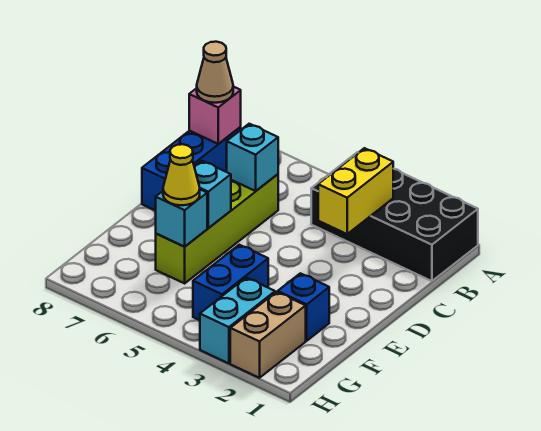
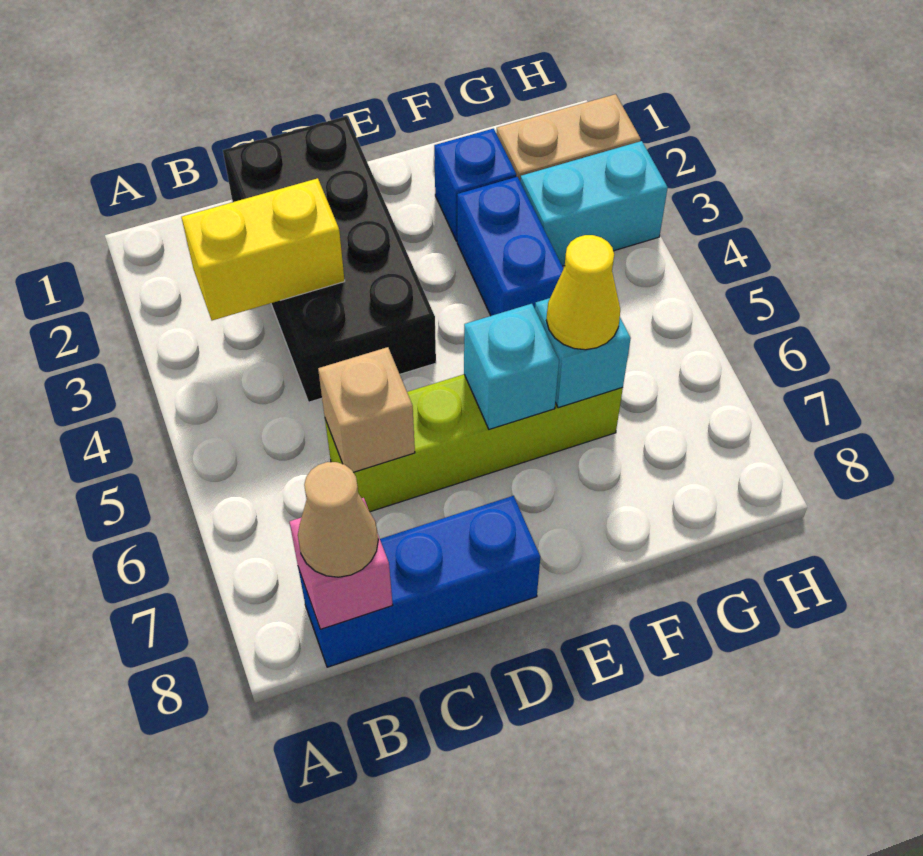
black brick A1:B4 level 1 -> black brick C1:D4 level 1
cyan brick C6 level 2 -> tan brick C6 level 2
blue brick F4:G4 level 1 -> blue brick F3:F4 level 1

